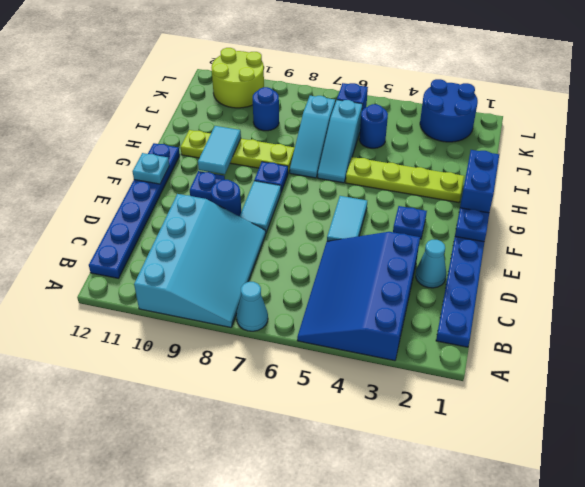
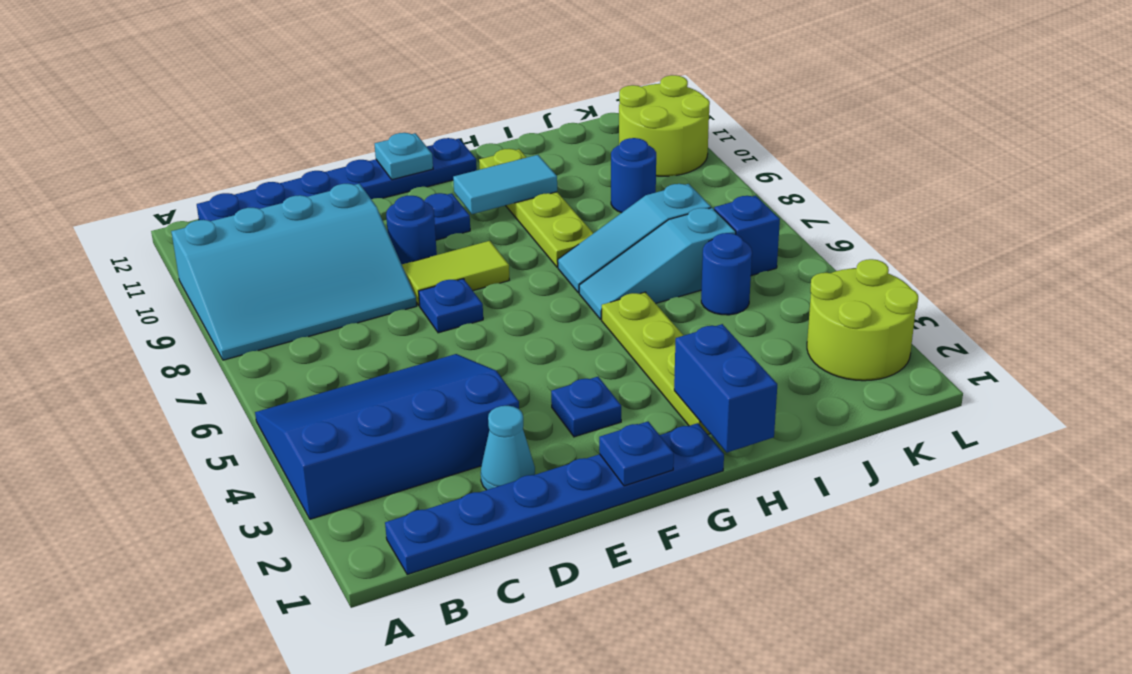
cyan cone A7 level 1 -> none
cyan tile E5:F5 level 1 -> none
cyan tile E8:F8 level 1 -> lime tile E8:F8 level 1
blue brick G1:H1 level 2 -> blue brick H1:H2 level 2
blue plate G8 level 1 -> blue plate E7 level 1
blue round brick K2:L3 level 1 -> lime round brick K2:L3 level 1

